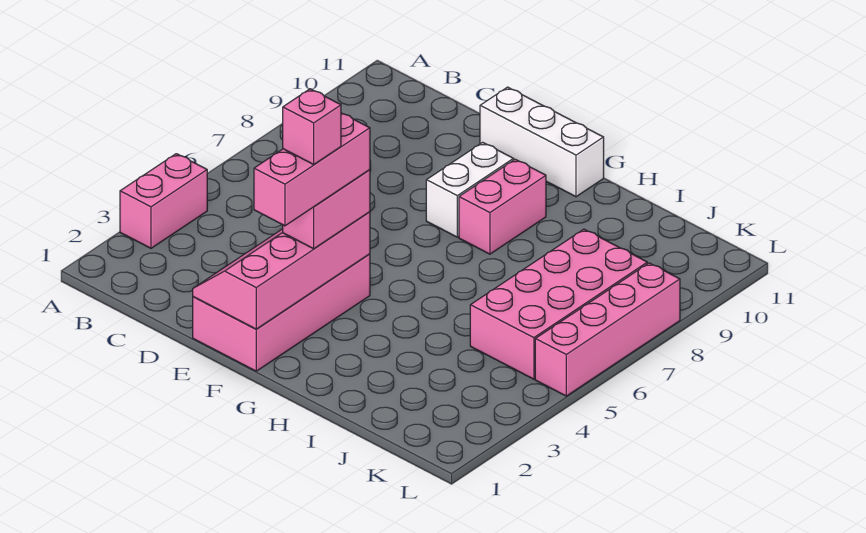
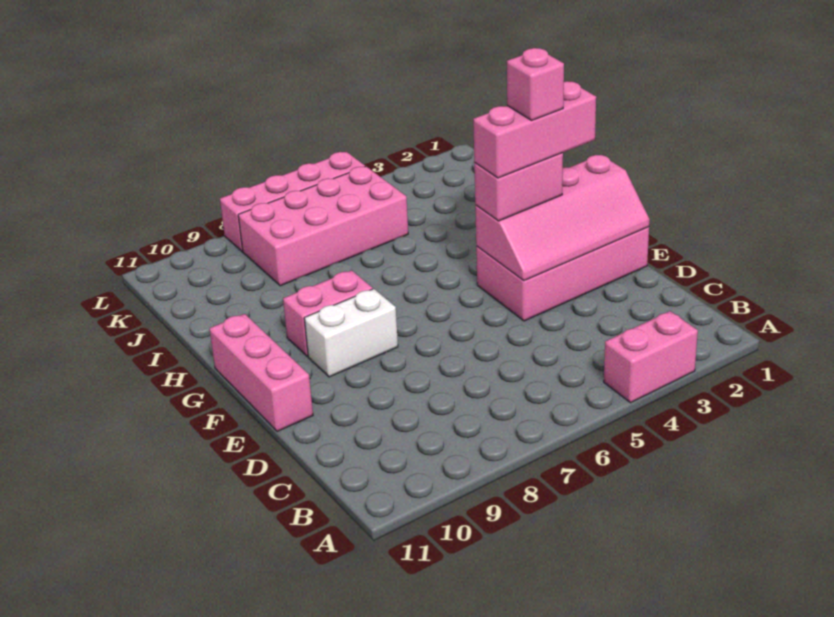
white brick E11:G11 level 1 -> pink brick E11:G11 level 1

